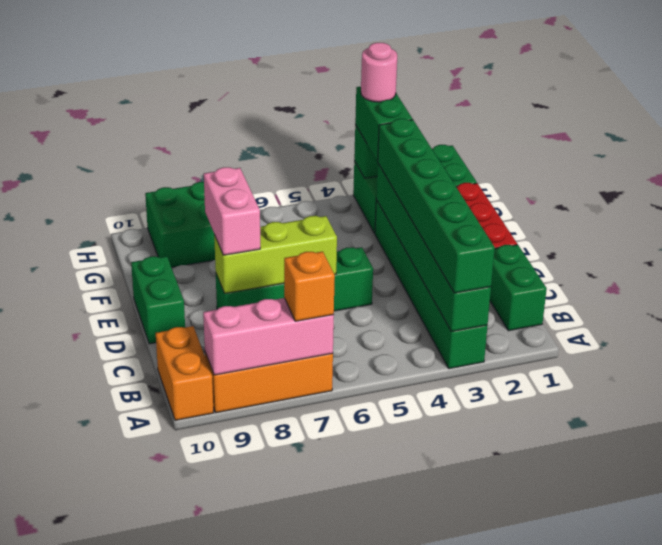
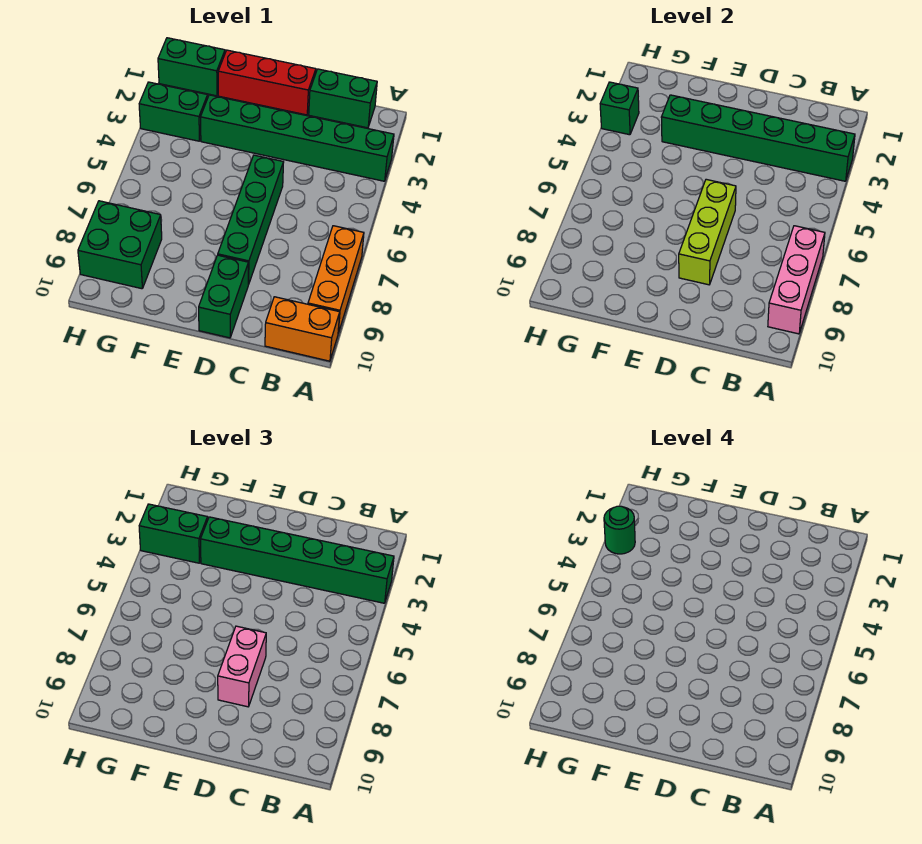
orange brick A7 level 3 -> none
pink brick D8:E8 level 3 -> pink brick D7:D8 level 3
green brick D10:E10 level 1 -> green brick D9:D10 level 1
pink round brick H3 level 4 -> green round brick H3 level 4

